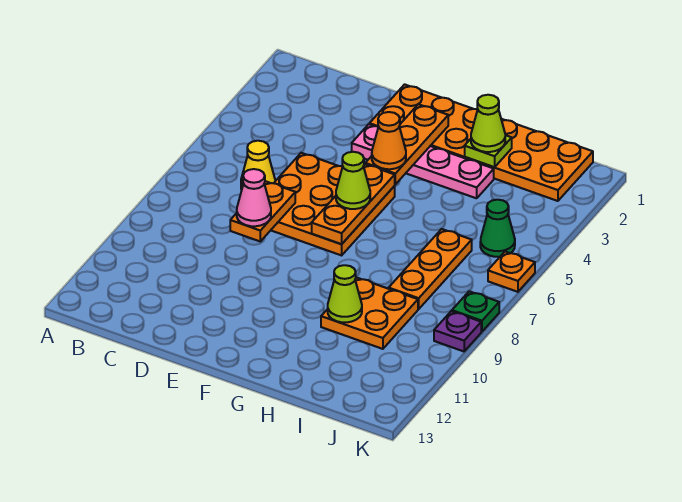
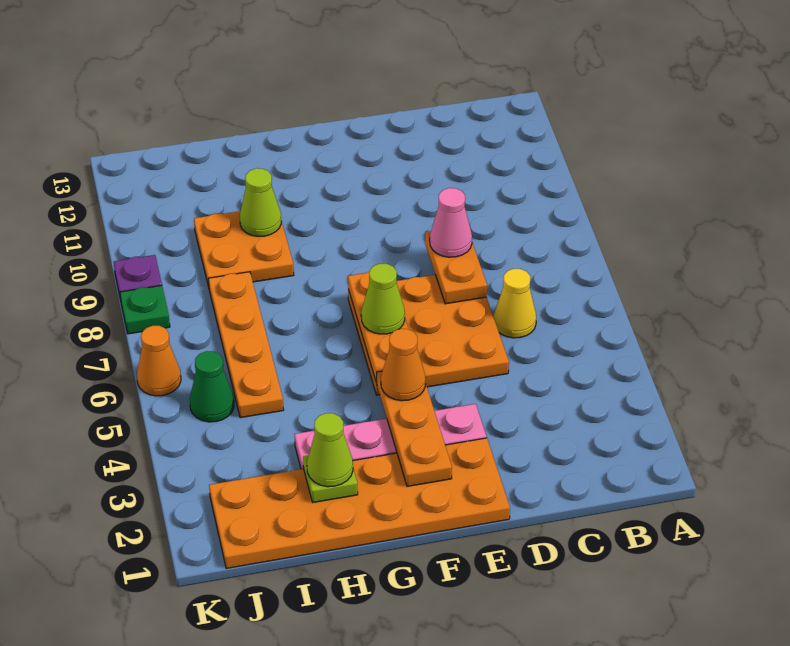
orange plate I6:I8 level 1 -> orange plate I5:I8 level 1
orange plate K6 level 1 -> orange cone K6 level 1

